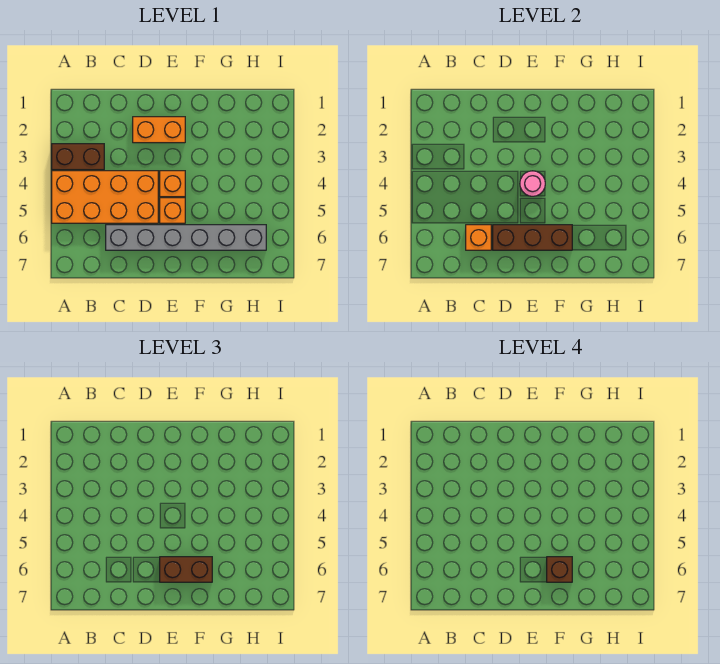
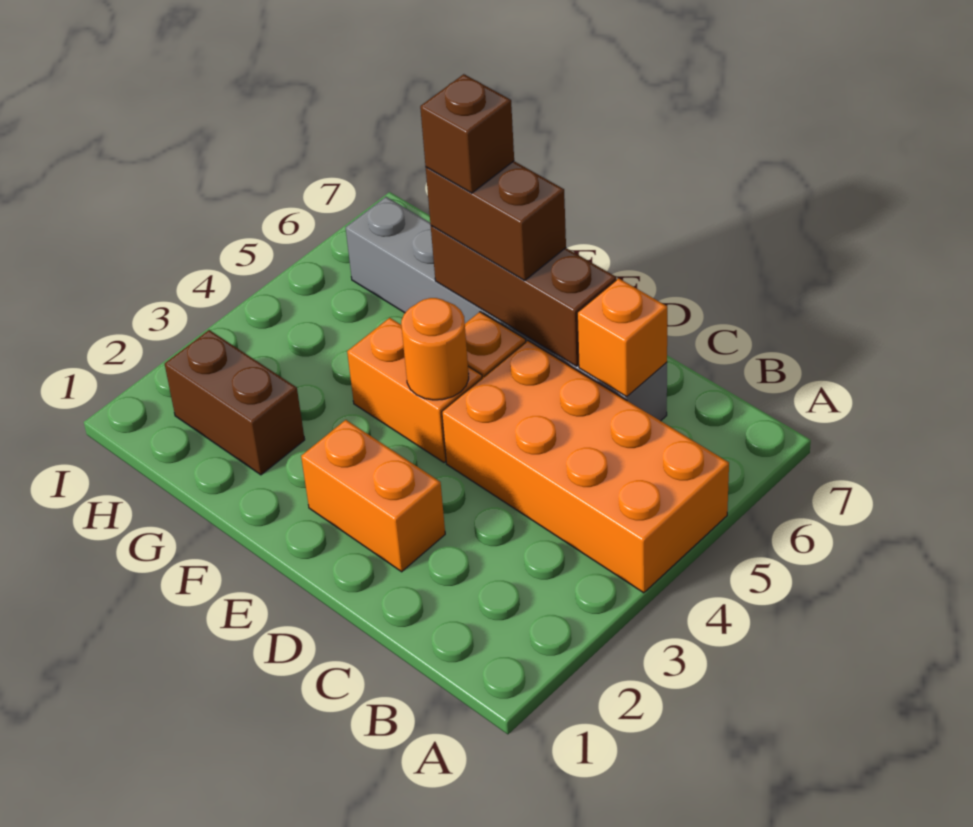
brown brick A3:B3 level 1 -> brown brick G2:H2 level 1
orange brick E4 level 1 -> orange brick E4:F4 level 1
pink round brick E4 level 2 -> orange round brick E4 level 2

